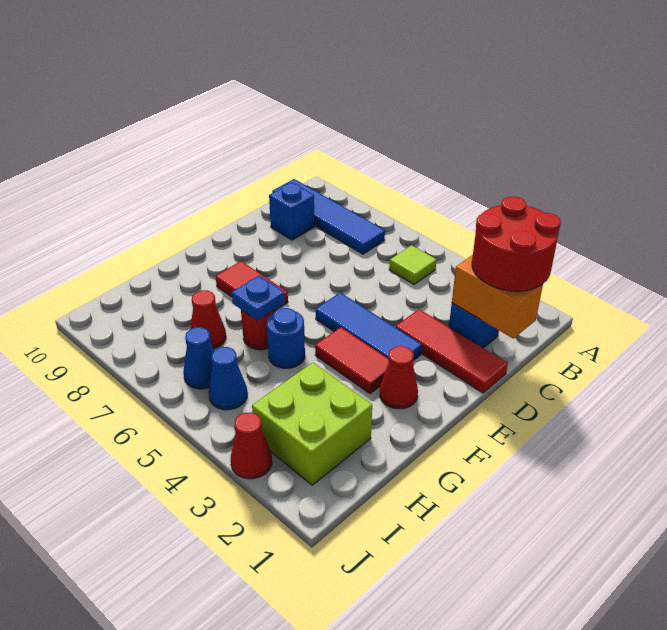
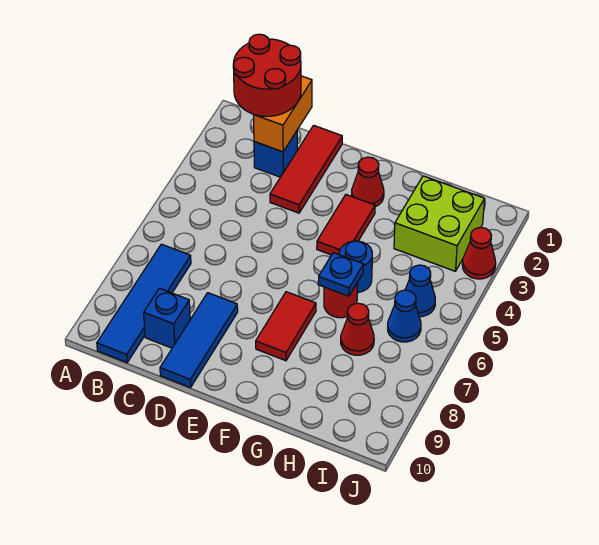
lime tile B5 level 1 -> none
blue tile E3:E5 level 1 -> blue tile D8:D10 level 1

